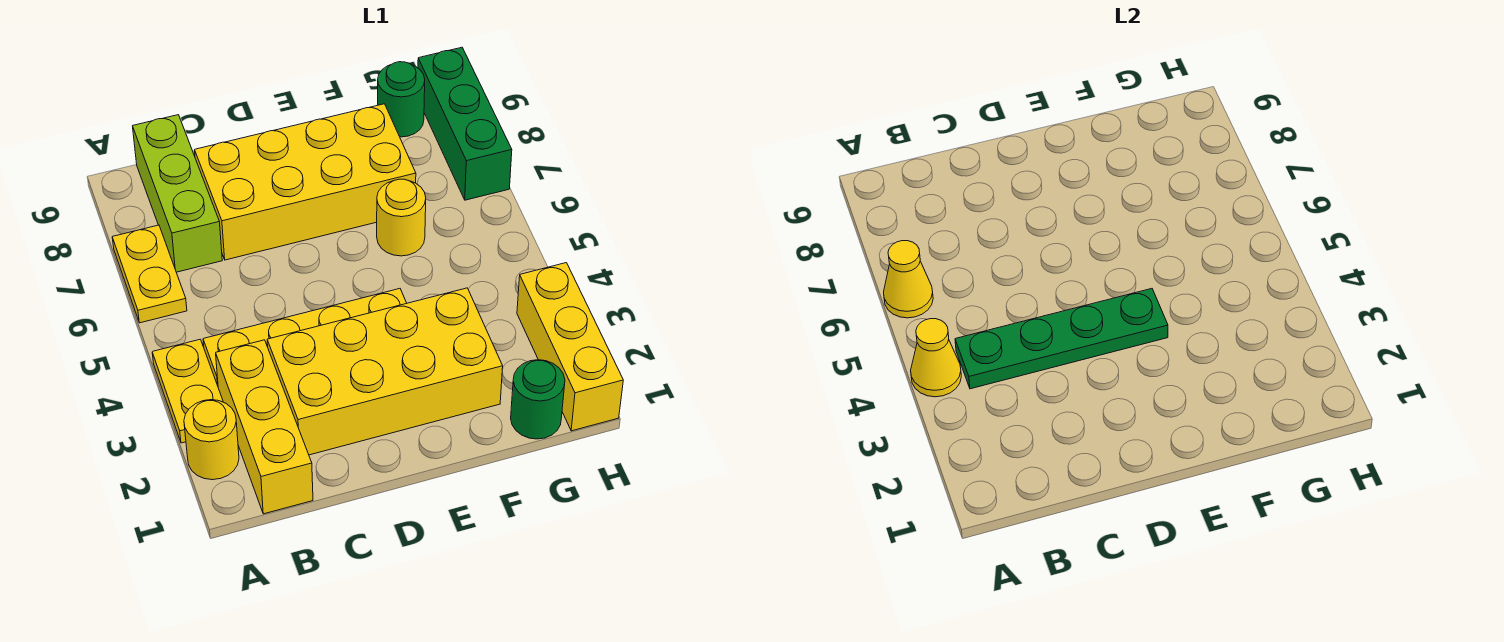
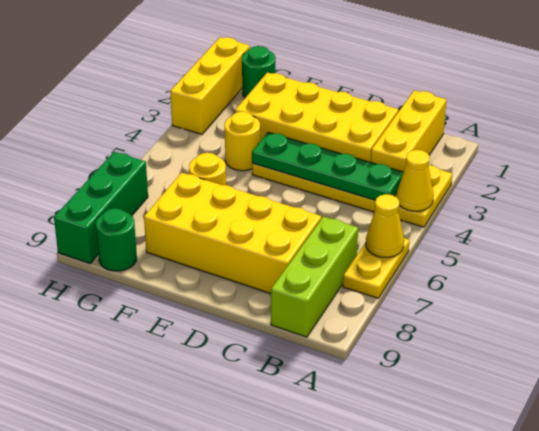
yellow round brick A2 level 1 -> yellow round brick F4 level 1

